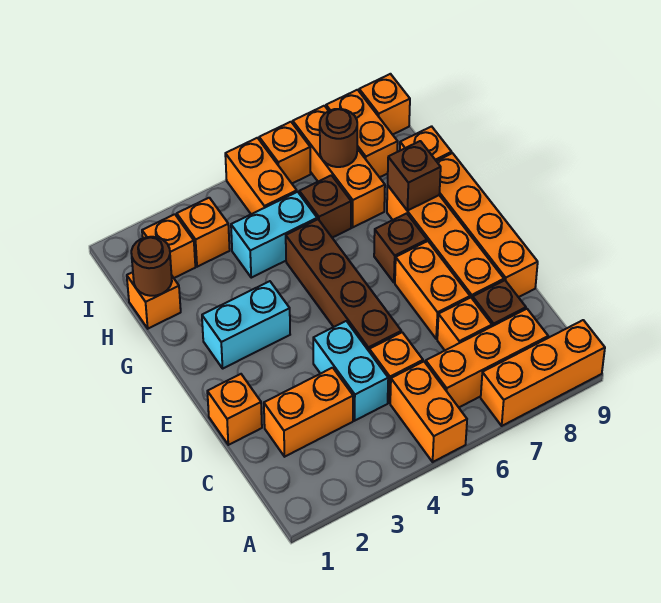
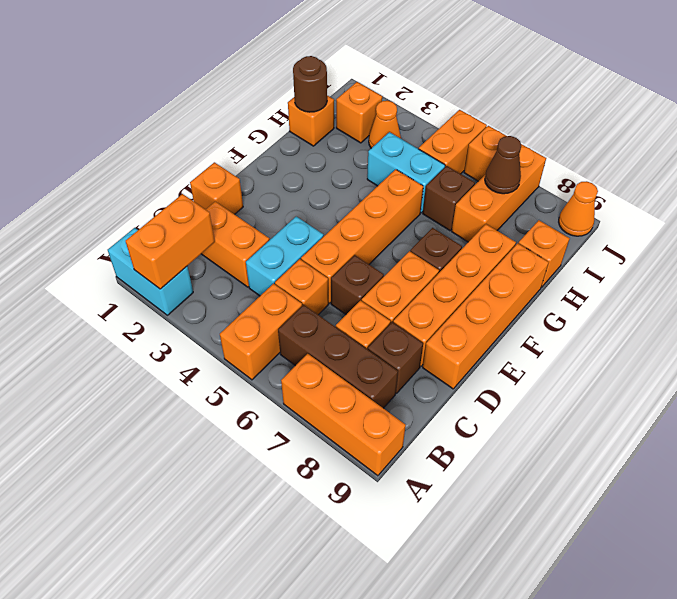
orange brick B6:B8 level 1 -> brown brick B6:B8 level 1
brown brick D5:G5 level 1 -> orange brick D5:G5 level 1
cyan brick F2:F3 level 1 -> cyan brick A1:A2 level 1
brown brick G8 level 2 -> brown brick D6 level 1
orange brick I3 level 1 -> orange cone I3 level 1
brown round brick I7 level 2 -> brown cone I7 level 2
orange brick I8:J8 level 1 -> orange brick A2:B2 level 2
orange brick J9 level 1 -> orange cone J9 level 1

